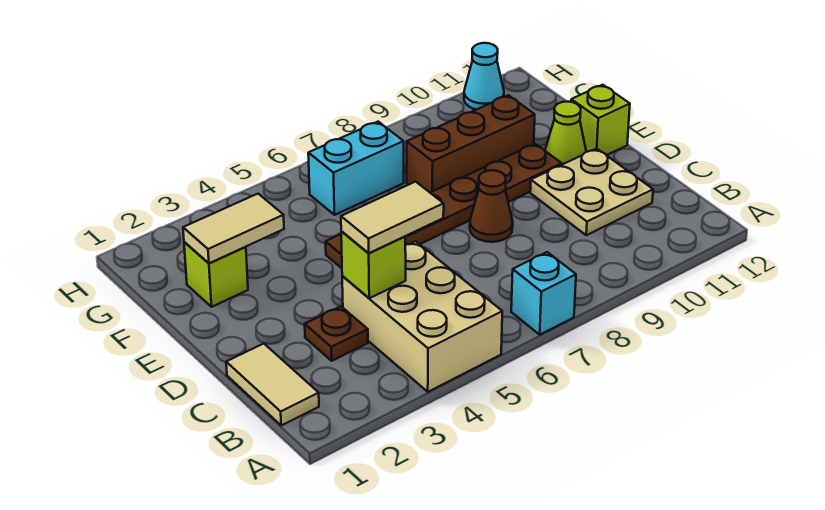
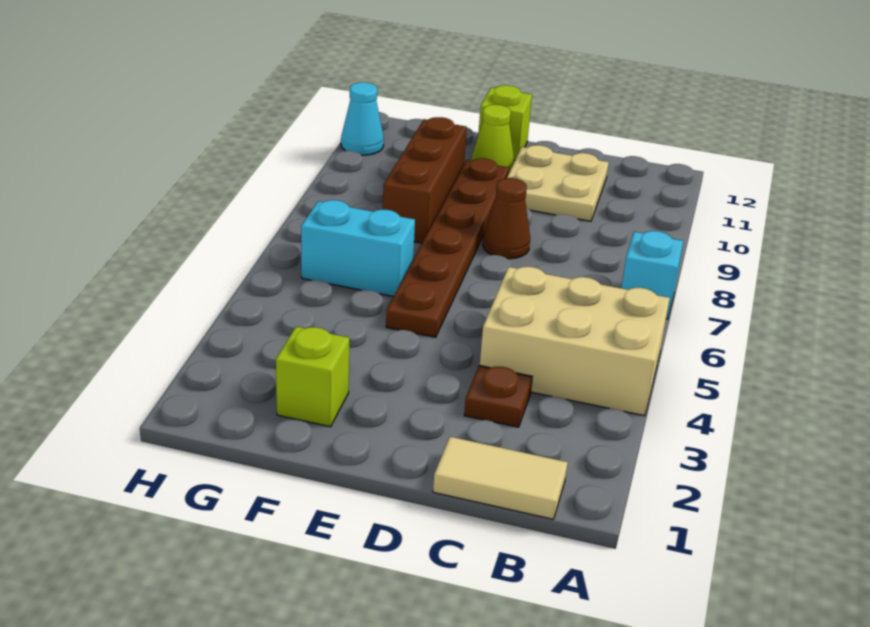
lime brick C4 level 2 -> none
tan tile C4:C5 level 3 -> none
tan tile F2:F3 level 2 -> none
cyan brick G6:G7 level 1 -> cyan brick F6:G6 level 1

